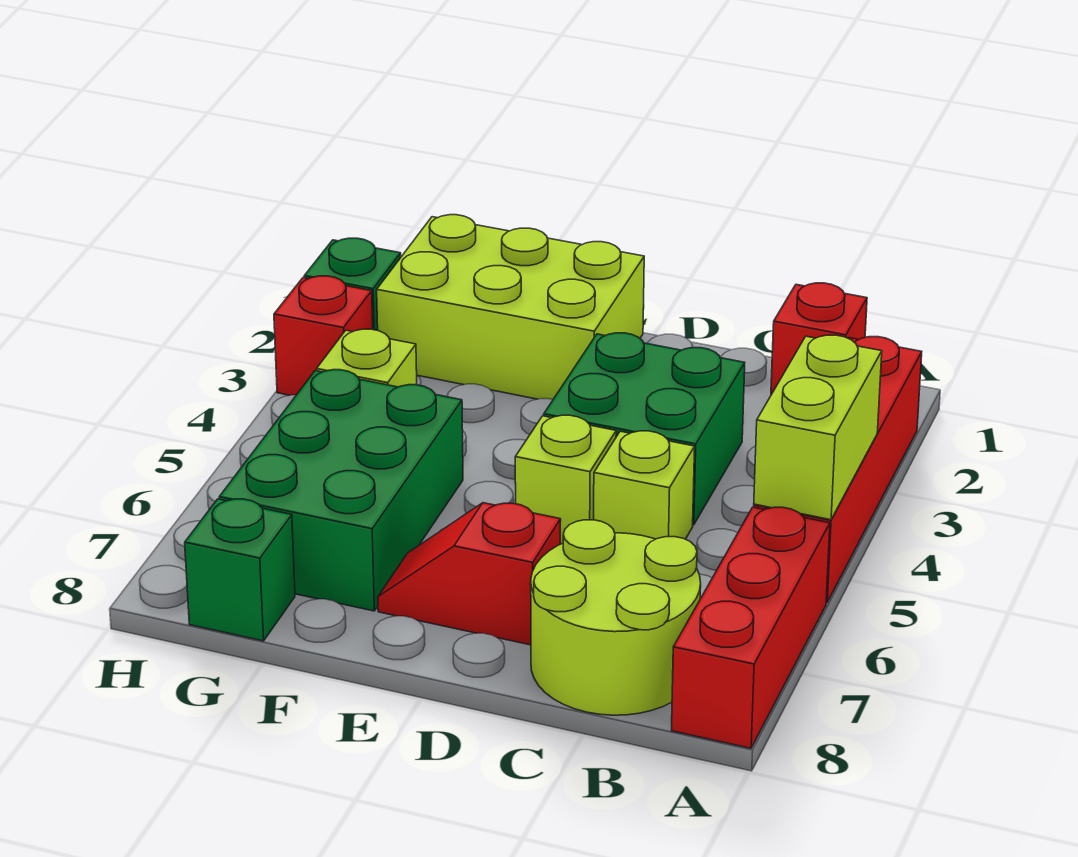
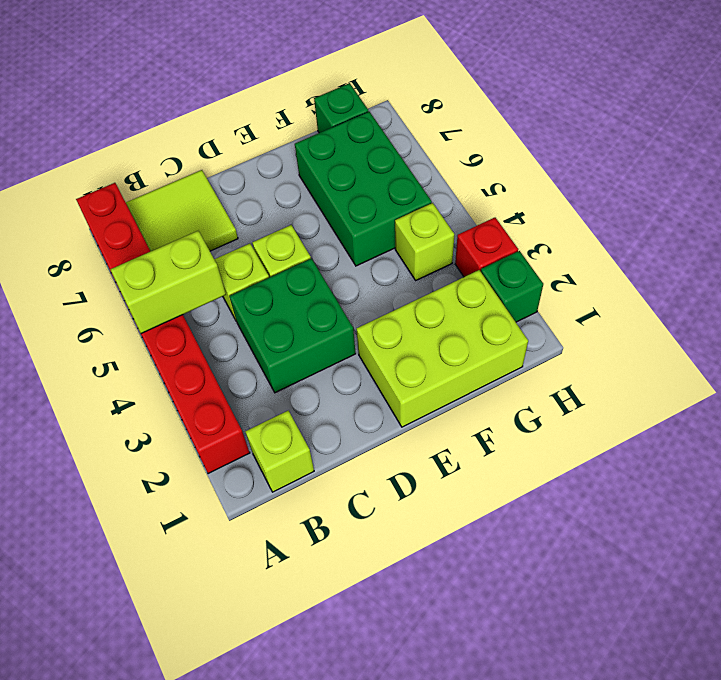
lime brick A4:A5 level 2 -> lime brick A5:B5 level 2
red brick B1 level 1 -> lime brick B1 level 1
lime round brick B7:C8 level 1 -> lime tile B7:C8 level 1
red slope D7:E7 level 1 top D -> none

